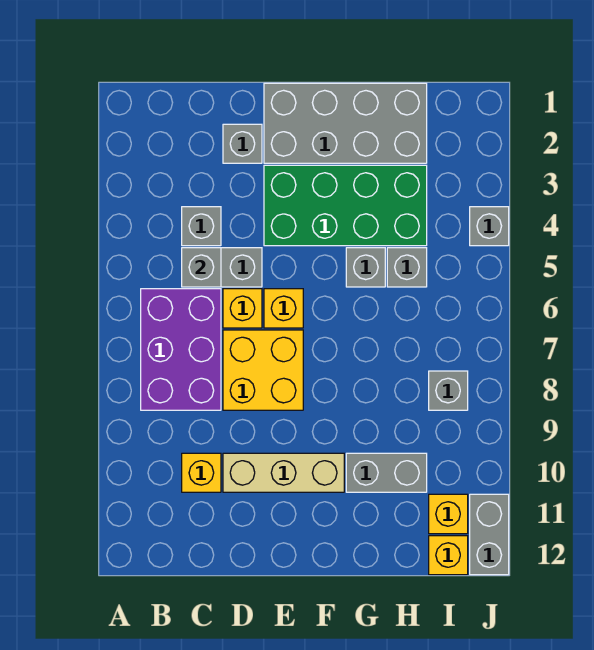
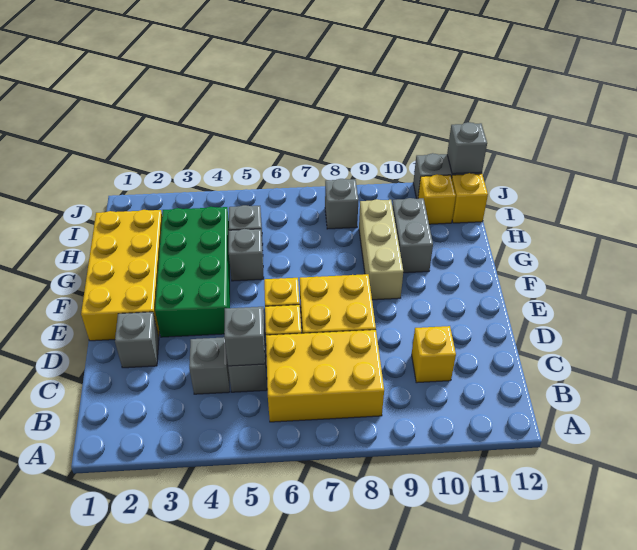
purple brick B6:C8 level 1 -> yellow brick B6:C8 level 1
tan brick D10:F10 level 1 -> tan brick F9:H9 level 1
grey brick E1:H2 level 1 -> yellow brick E1:H2 level 1
grey brick J4 level 1 -> grey brick J12 level 2

